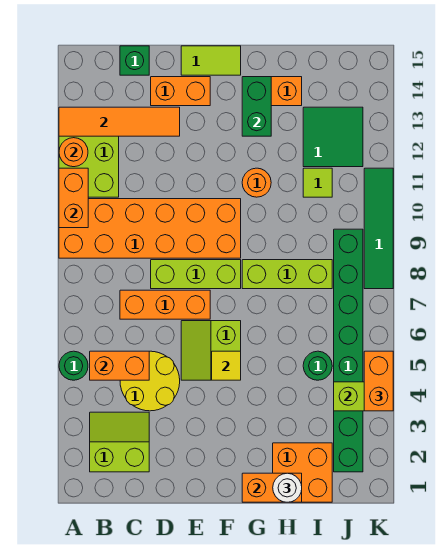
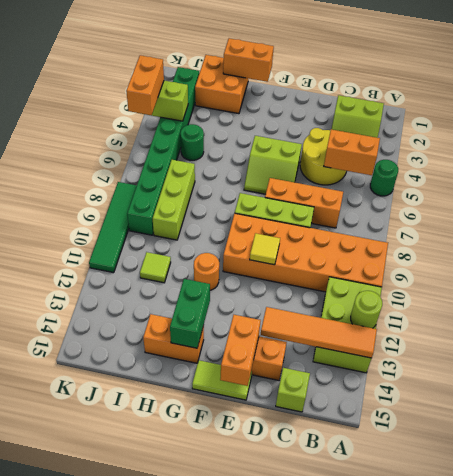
orange brick A10:A11 level 2 -> orange brick E14:E15 level 2
orange round brick A12 level 2 -> lime round brick A12 level 2
green brick C15 level 1 -> lime brick C15 level 1
lime slope E5:F6 level 1 top F -> lime slope E5:F6 level 1 top 5
yellow tile F5 level 2 -> yellow tile E10 level 2
lime brick G8:I8 level 1 -> lime brick I7:I9 level 1
white round brick H1 level 3 -> none
green tile I12:J13 level 1 -> none

